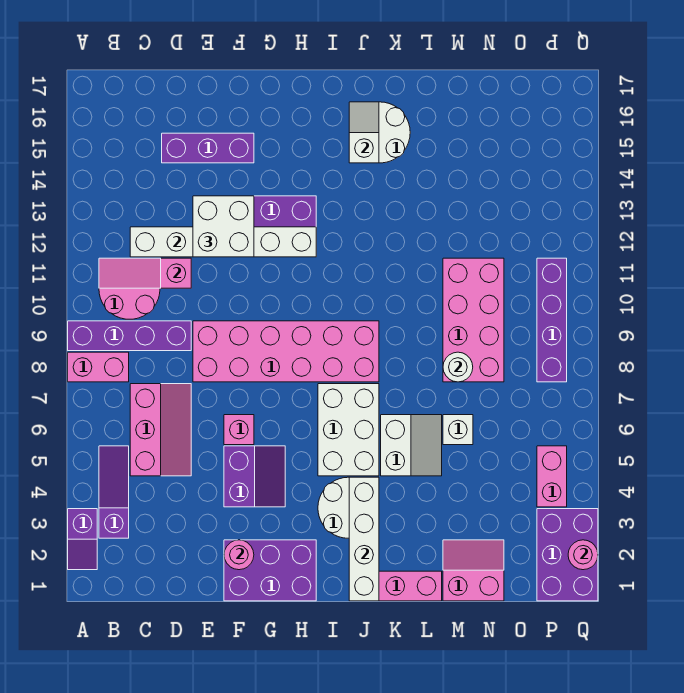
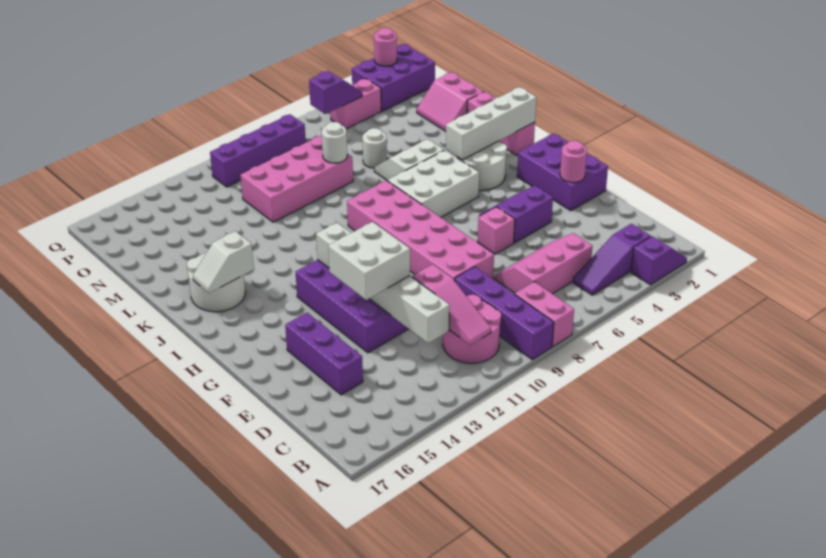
white brick M6 level 1 -> white round brick M6 level 1
none -> purple slope P5:P6 level 2 top 6

